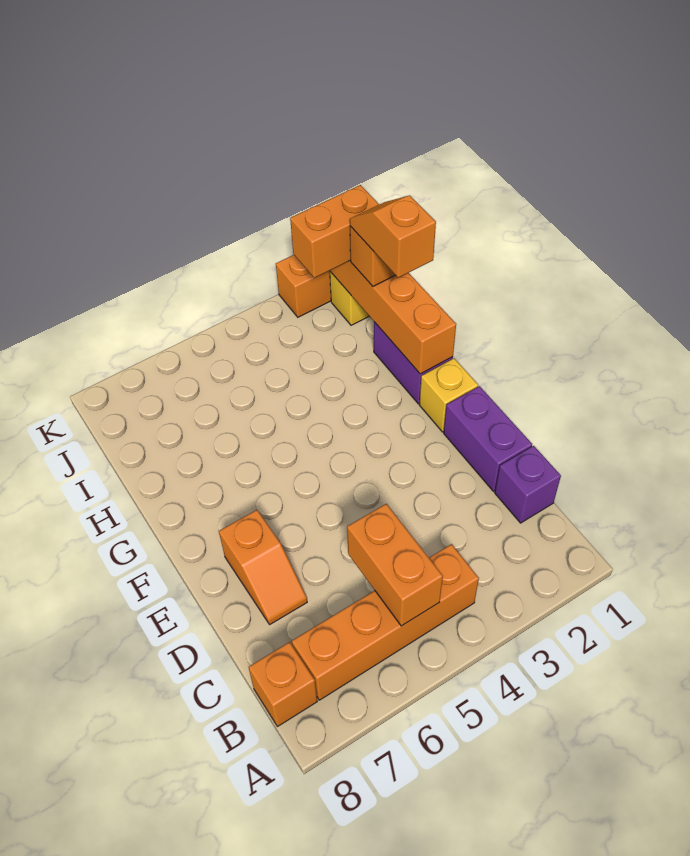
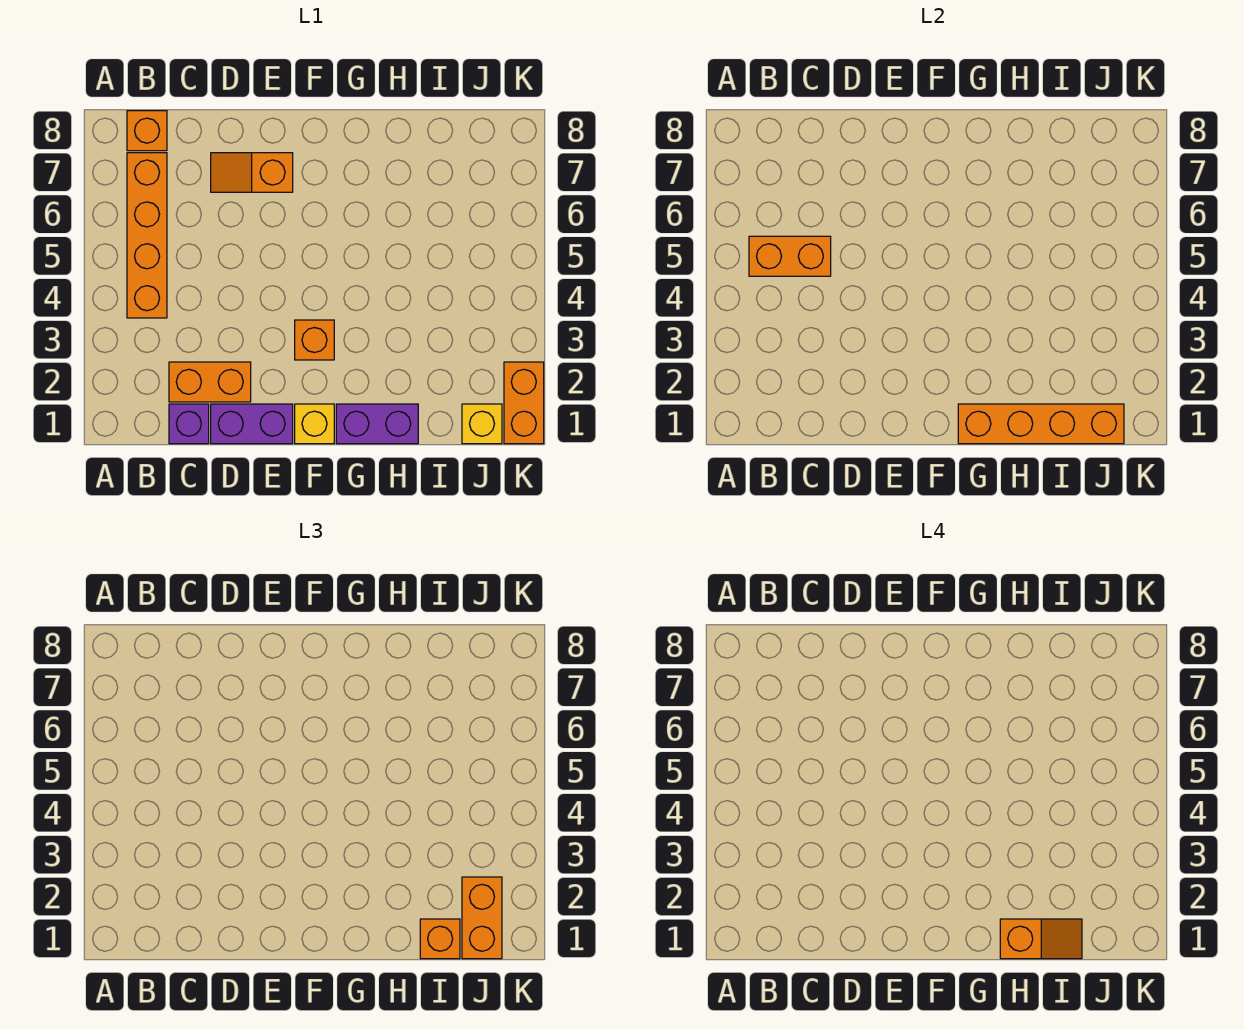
none -> orange brick C2:D2 level 1
none -> orange brick F3 level 1

